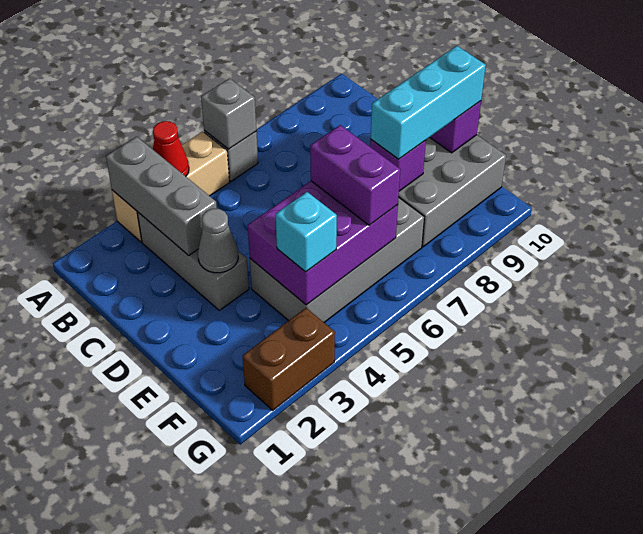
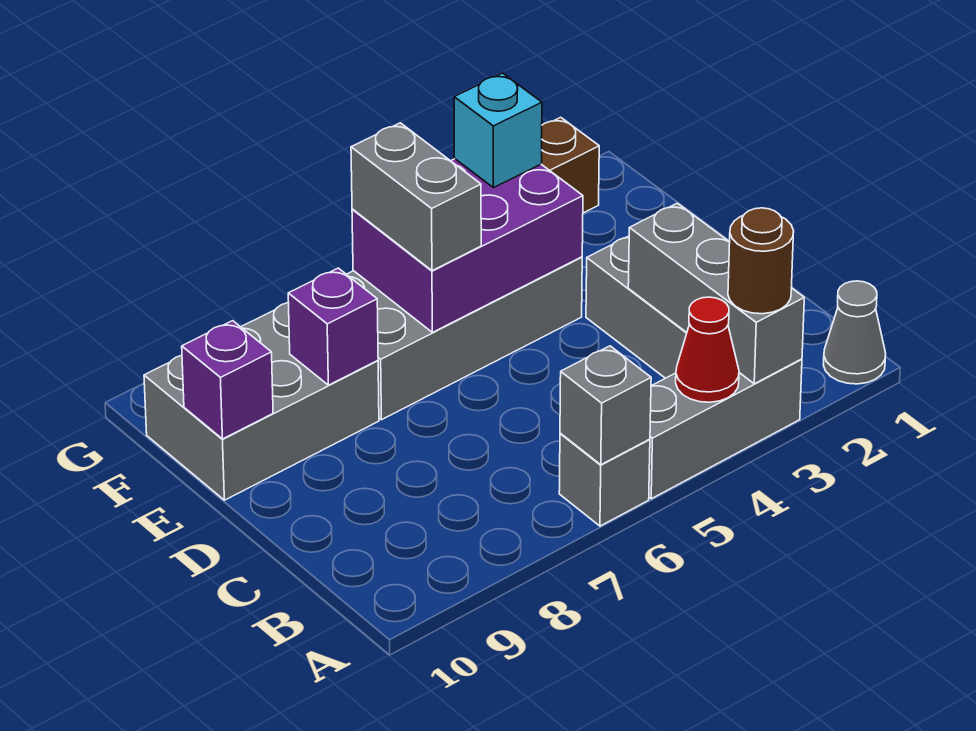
tan brick A3:A5 level 1 -> grey brick A3:A5 level 1
none -> brown round brick A3 level 3
grey cone D3 level 2 -> grey cone A1 level 1
purple brick E6:F6 level 3 -> grey brick E6:F6 level 3
cyan brick E8:E10 level 3 -> none

